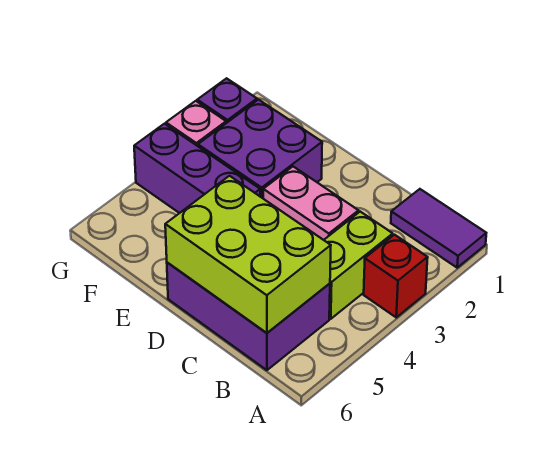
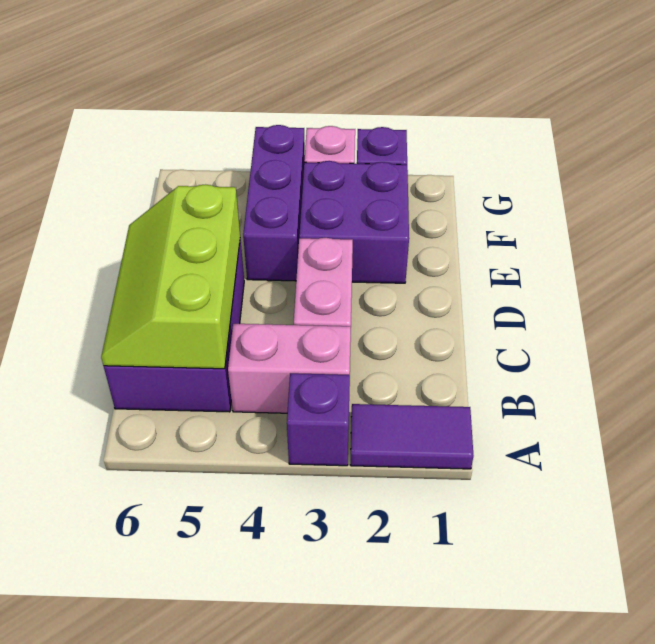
purple tile A1:B1 level 1 -> purple tile A1:A2 level 1
red brick A3 level 1 -> purple brick A3 level 1
lime brick B3:B4 level 1 -> pink brick B3:B4 level 1
lime brick B5:D6 level 2 -> lime slope B5:D6 level 2 top 5

